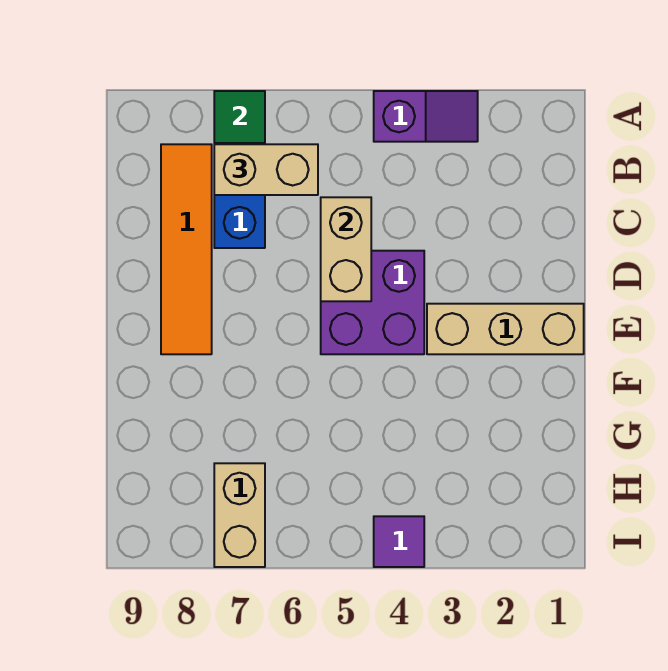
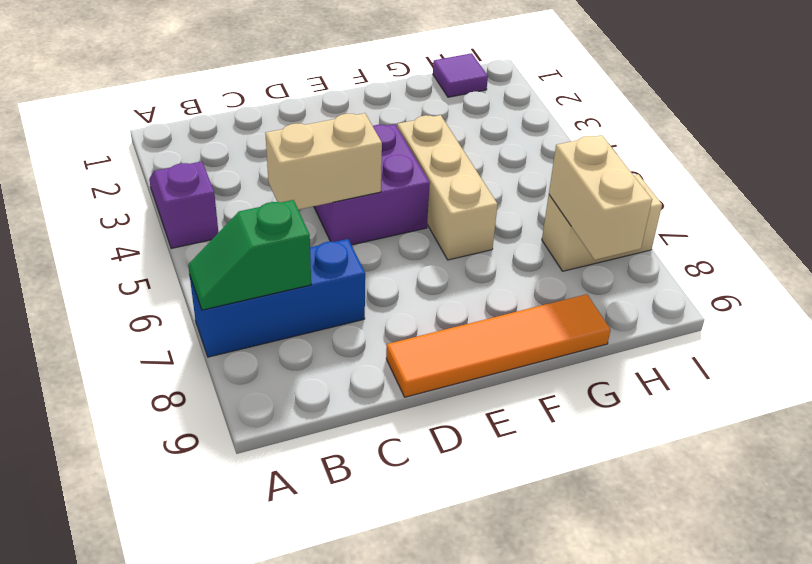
tan brick B6:B7 level 3 -> tan brick H7:H8 level 2
orange tile B8:E8 level 1 -> orange tile D9:G9 level 1
tan brick E1:E3 level 1 -> tan brick F4:F6 level 1
purple tile I4 level 1 -> purple tile H1 level 1

